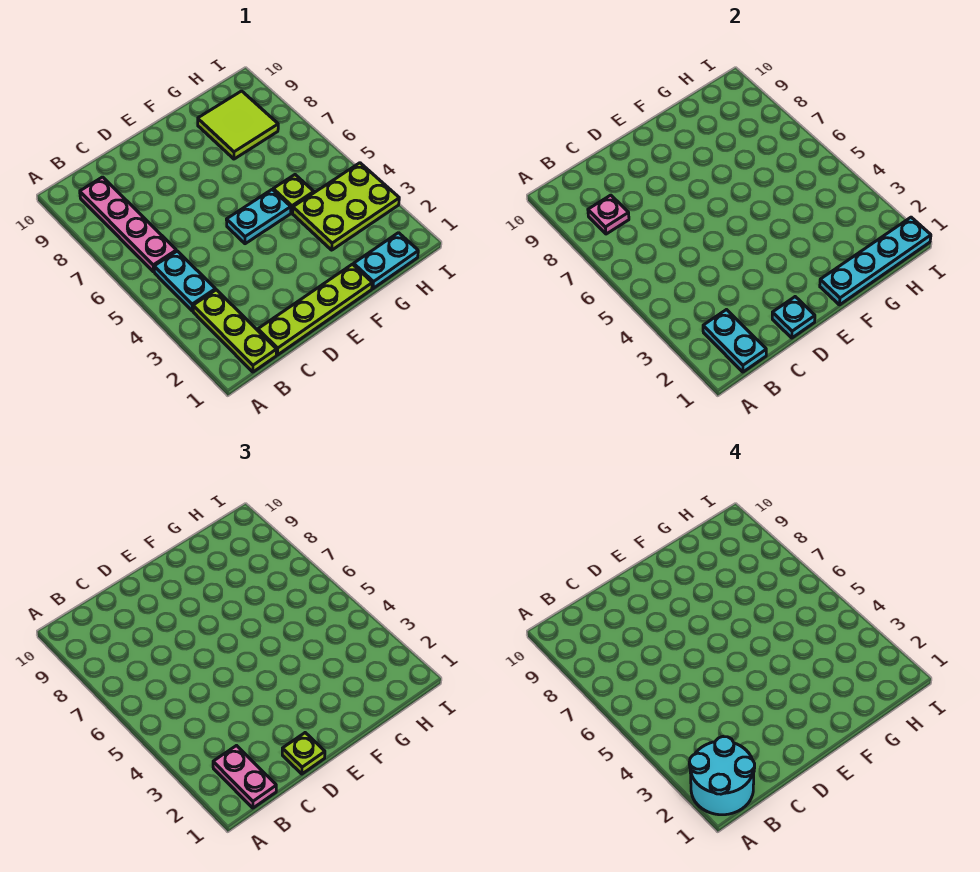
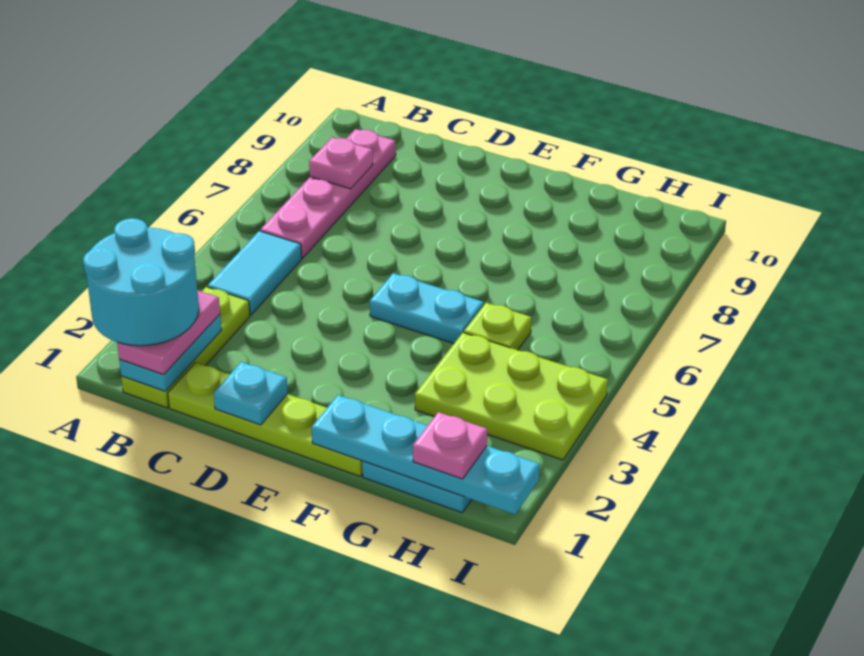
cyan plate B4:B5 level 1 -> cyan tile B4:B5 level 1
lime plate D1 level 3 -> none
lime tile G8:H9 level 1 -> none
none -> pink plate H1 level 3

